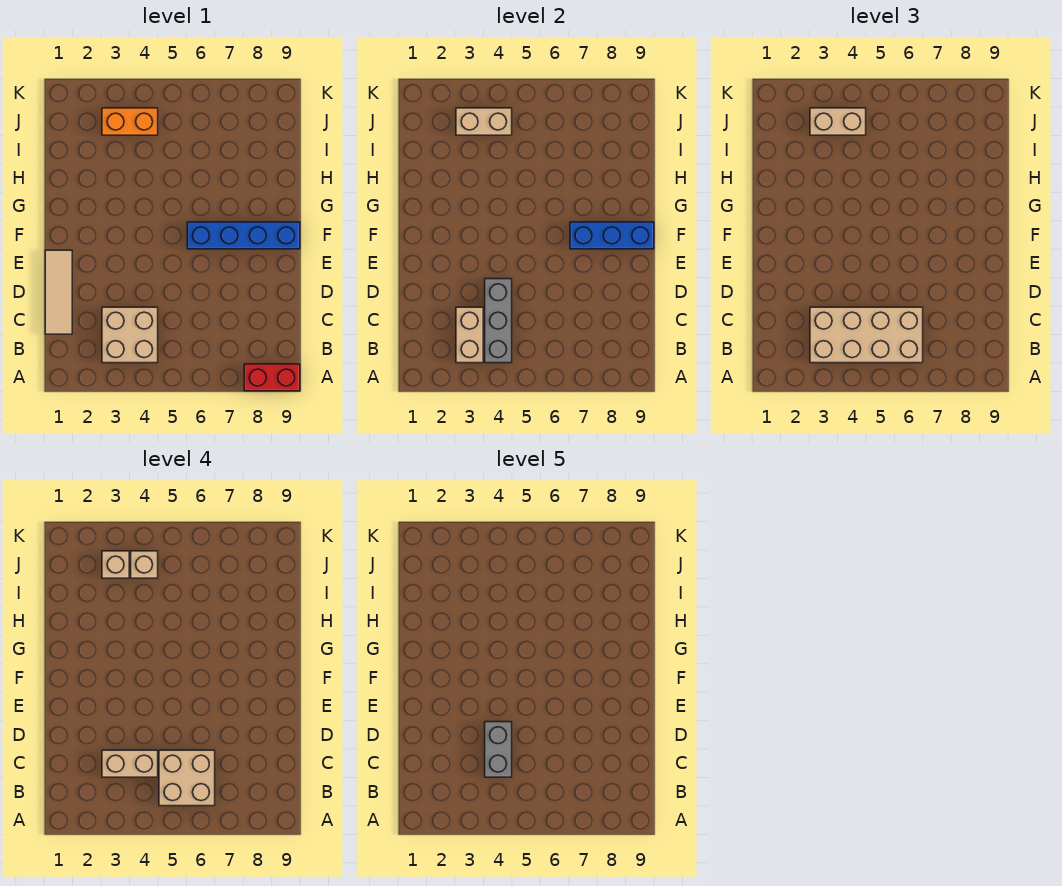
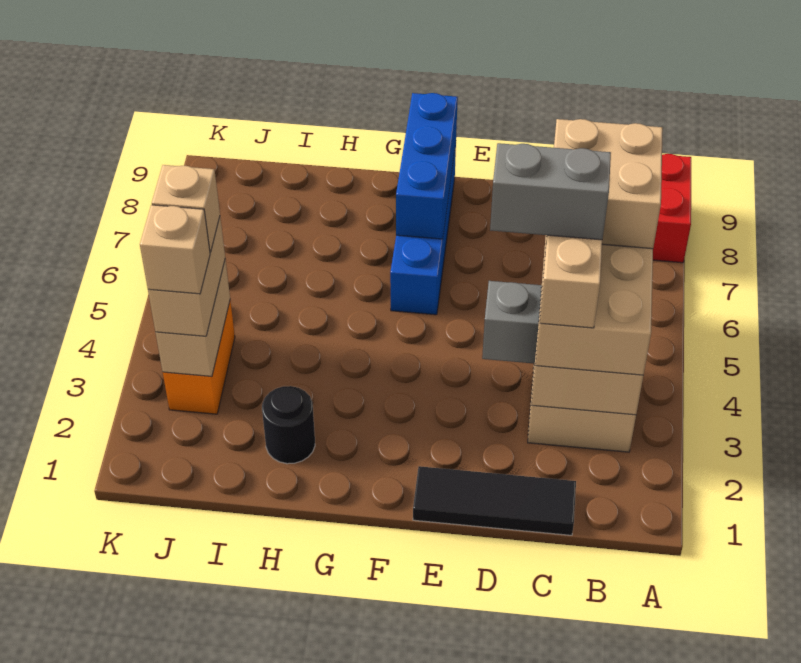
tan tile C1:E1 level 1 -> black tile C1:E1 level 1
none -> black round brick H2 level 1

